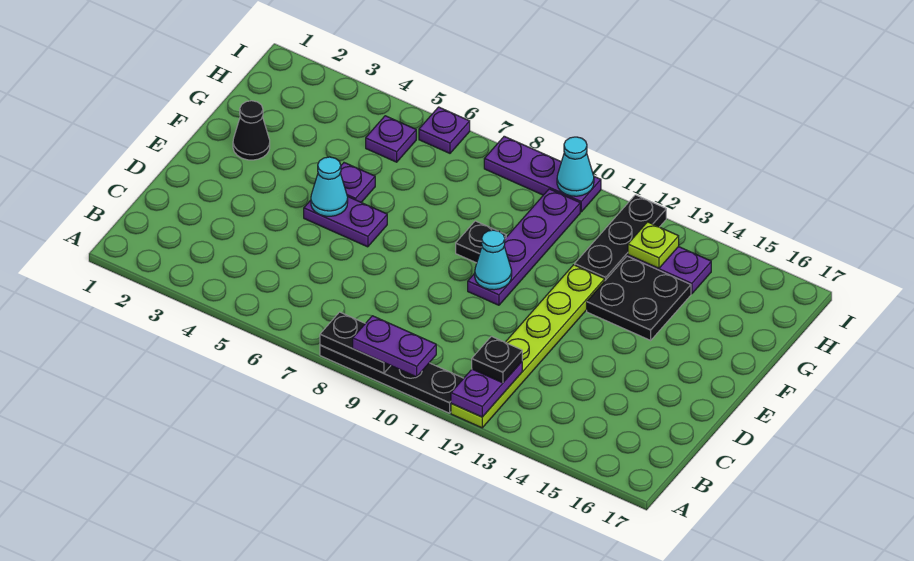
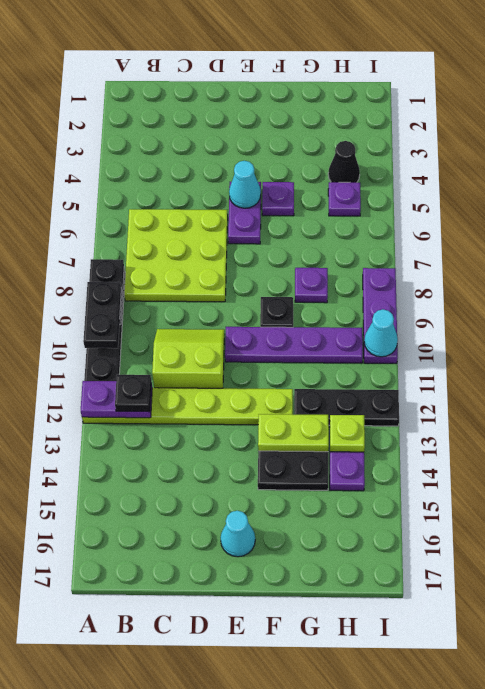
purple plate A9:A10 level 3 -> black plate A9:A10 level 3
none -> lime plate B6:D8 level 1
none -> lime slope C10:D11 level 1 top 11
cyan cone E10 level 2 -> cyan cone E16 level 1
black cone F2 level 1 -> black cone H4 level 1
none -> lime plate F13:G13 level 2
purple plate I6 level 1 -> purple plate G8 level 1

